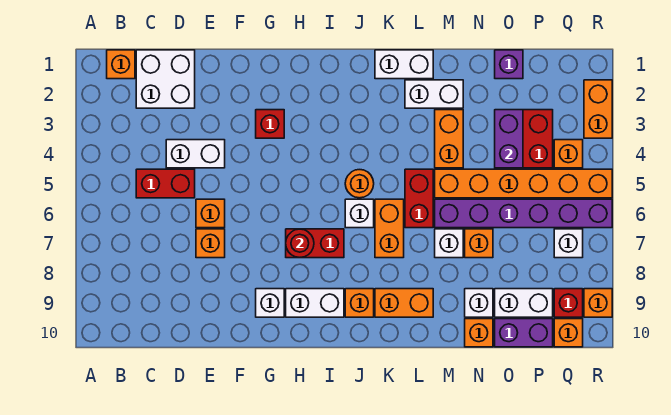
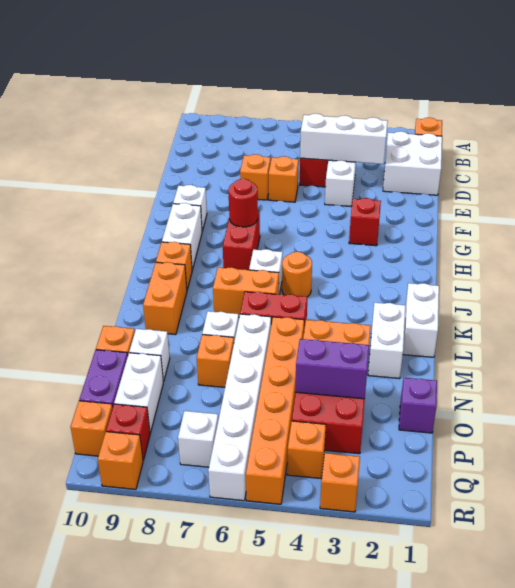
none -> white brick D3:D5 level 2
purple brick M6:R6 level 1 -> white brick M6:R6 level 1
orange brick R2:R3 level 1 -> orange brick R3 level 1

